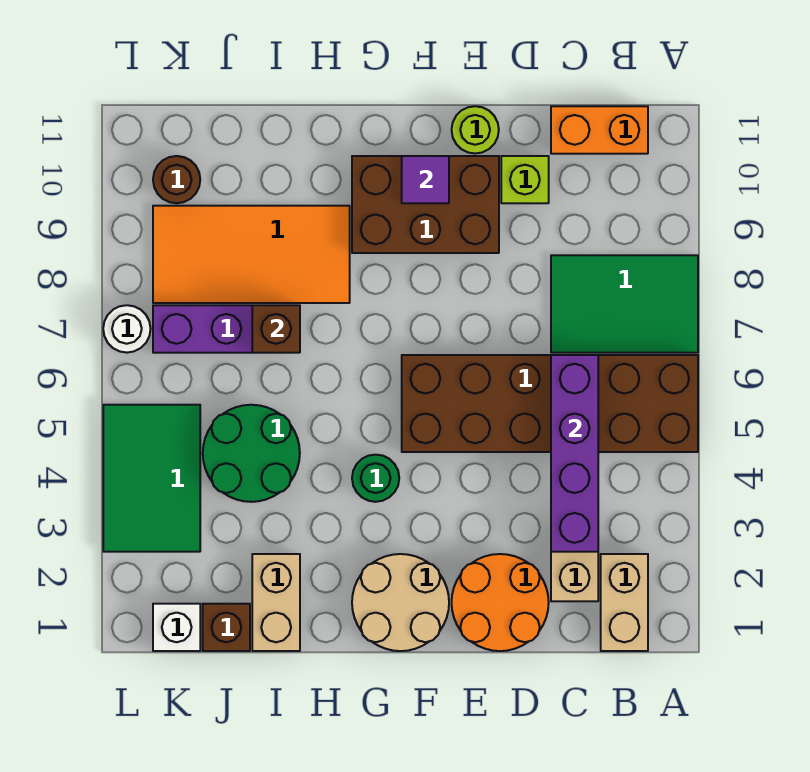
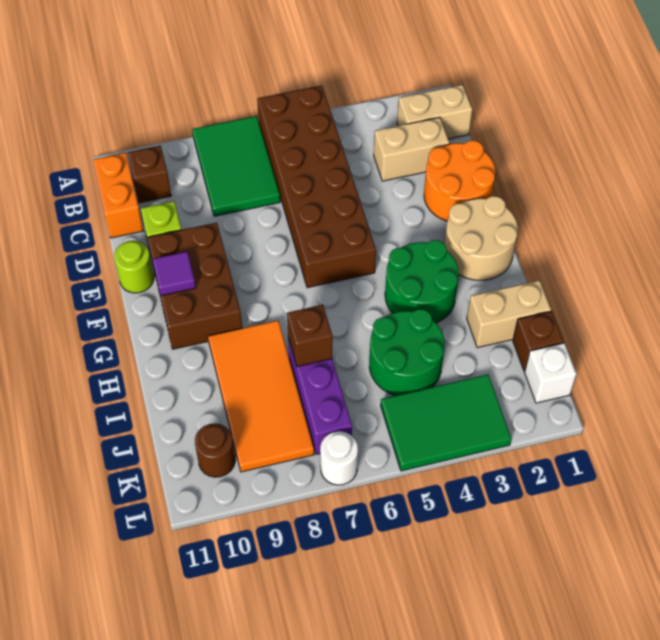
none -> brown brick B10 level 1
purple brick C3:C6 level 2 -> none
green round brick G4 level 1 -> green round brick G3:H4 level 1

